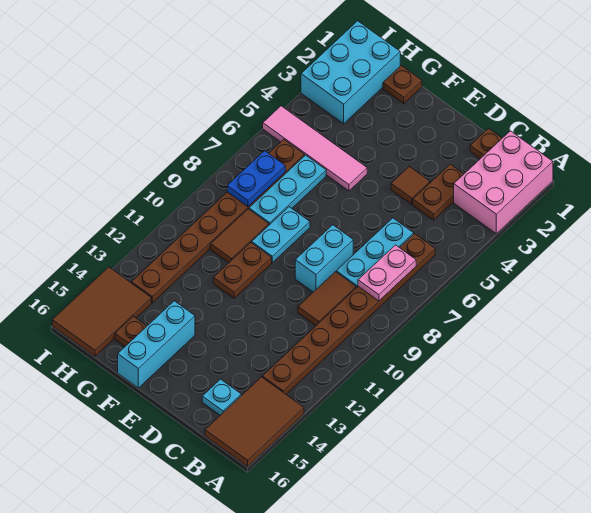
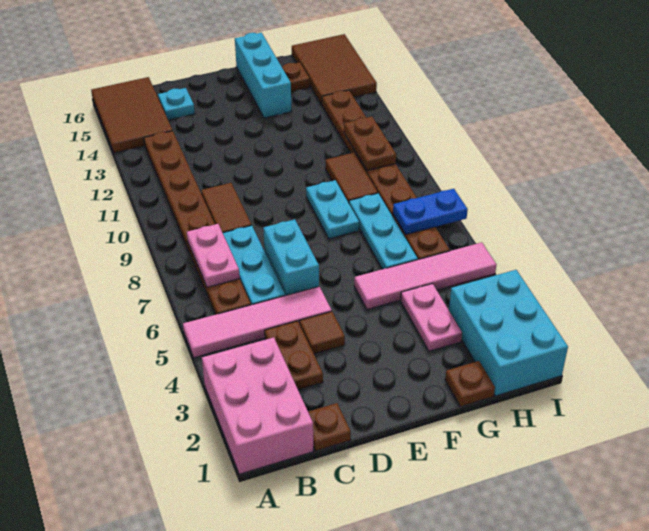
none -> pink tile A5:D5 level 1
cyan brick D8:D9 level 1 -> cyan brick D6:D7 level 1
brown plate F10:F11 level 1 -> brown plate H10:H11 level 2
none -> pink plate G3:G4 level 1
blue plate H7:H8 level 2 -> blue plate H7:I7 level 2

